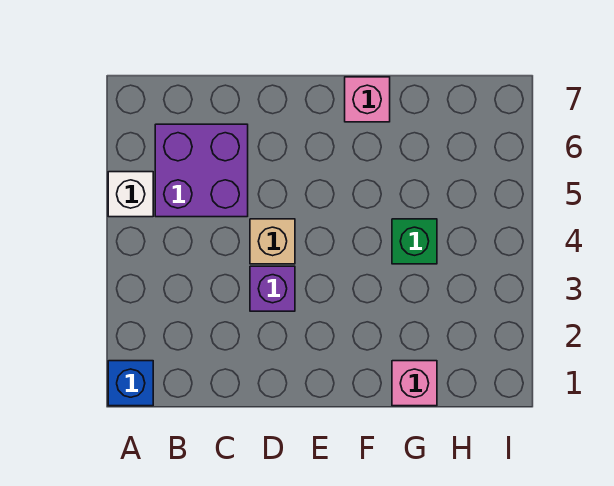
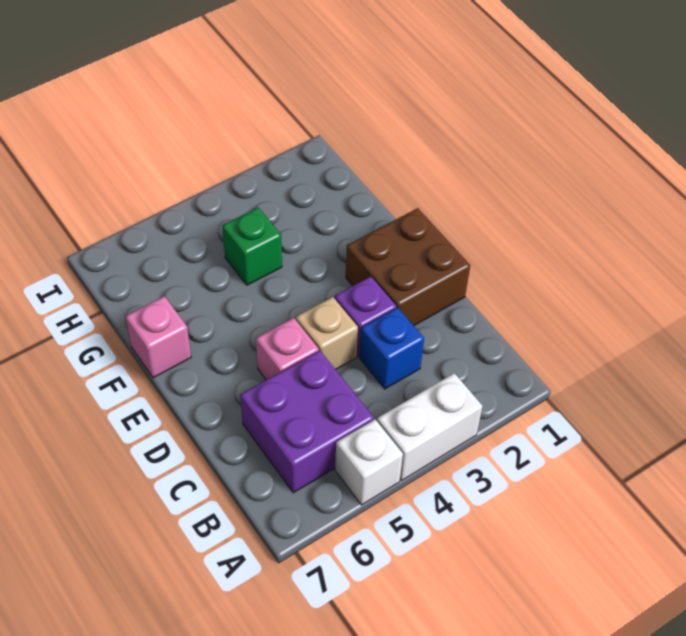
blue brick A1 level 1 -> blue brick C3 level 1
none -> white brick A3:A4 level 1
none -> brown brick D1:E2 level 1
pink brick G1 level 1 -> pink brick D5 level 1

